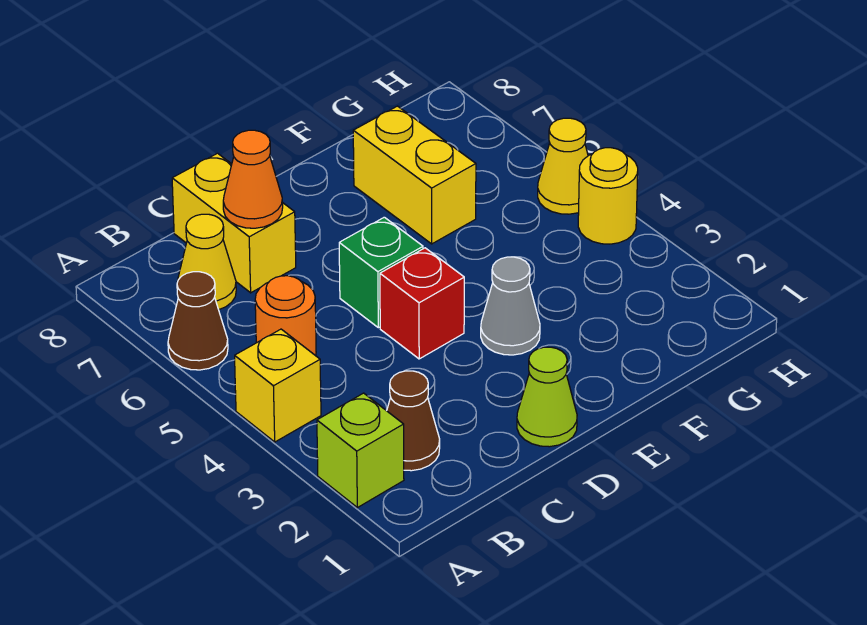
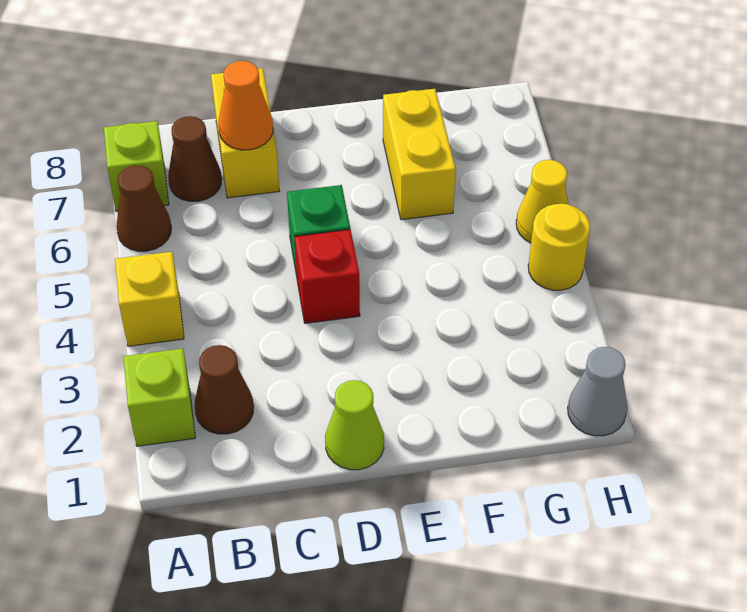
none -> lime brick A7 level 1
orange round brick B5 level 1 -> none
yellow cone B7 level 1 -> brown cone B7 level 1
grey cone E3 level 1 -> grey cone H1 level 1

